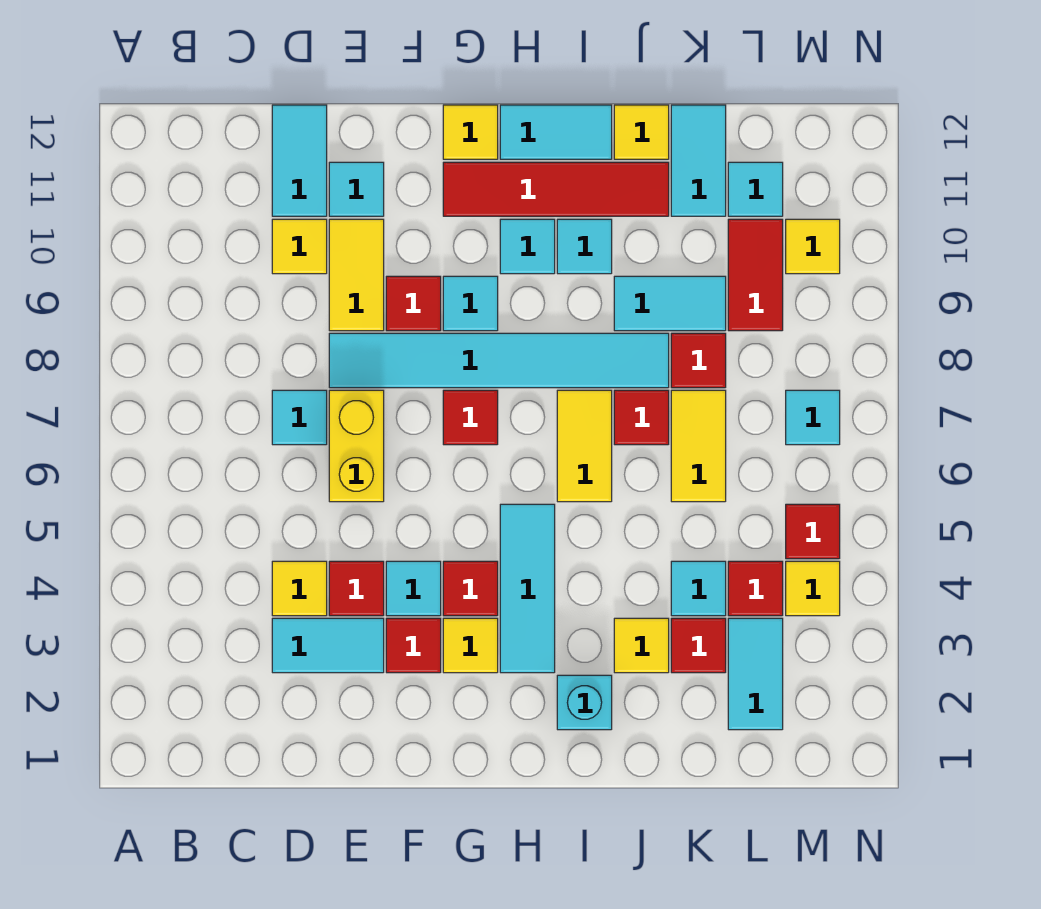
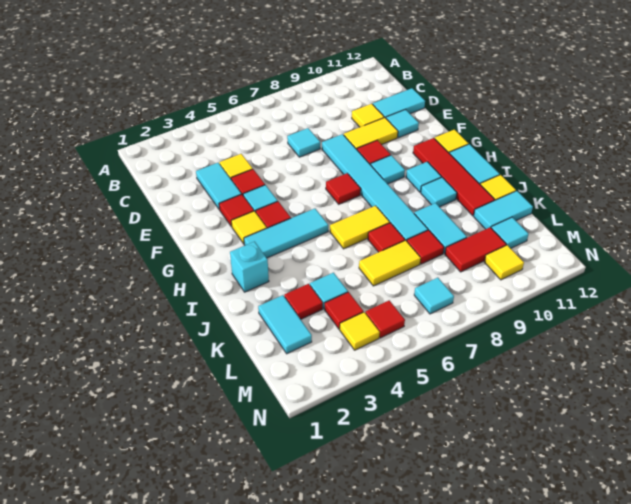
yellow brick E6:E7 level 1 -> none
yellow tile J3 level 1 -> none
cyan tile L2:L3 level 1 -> cyan tile K2:L2 level 1

